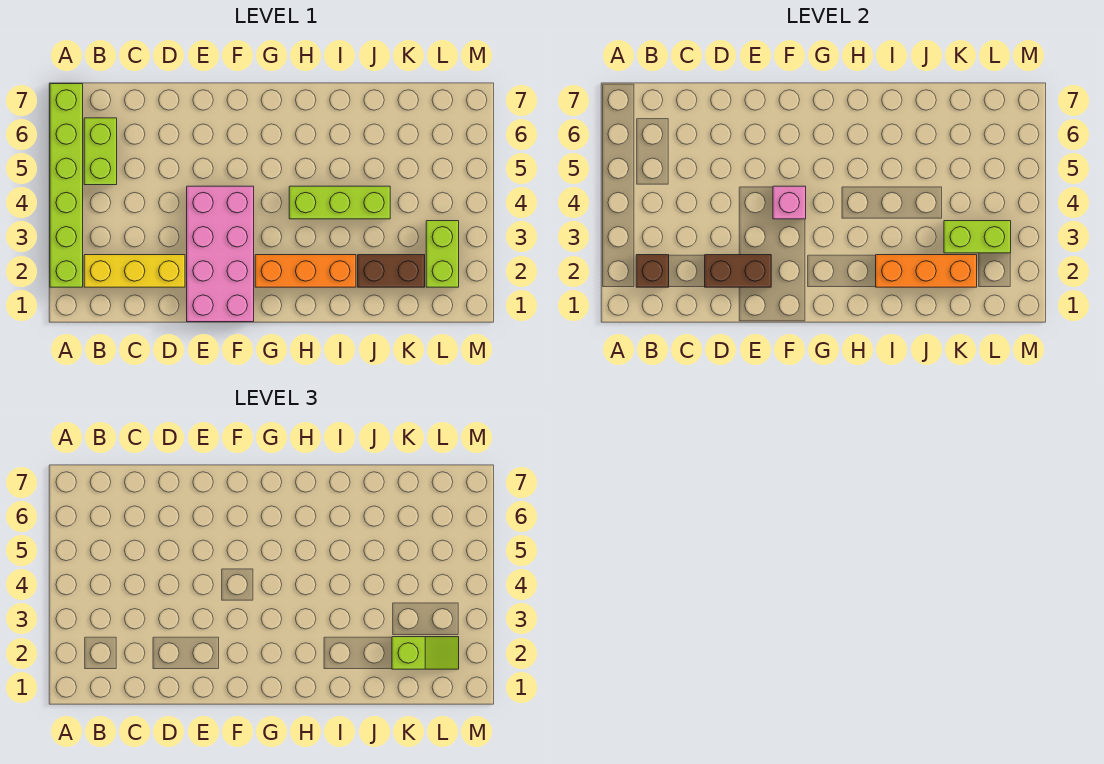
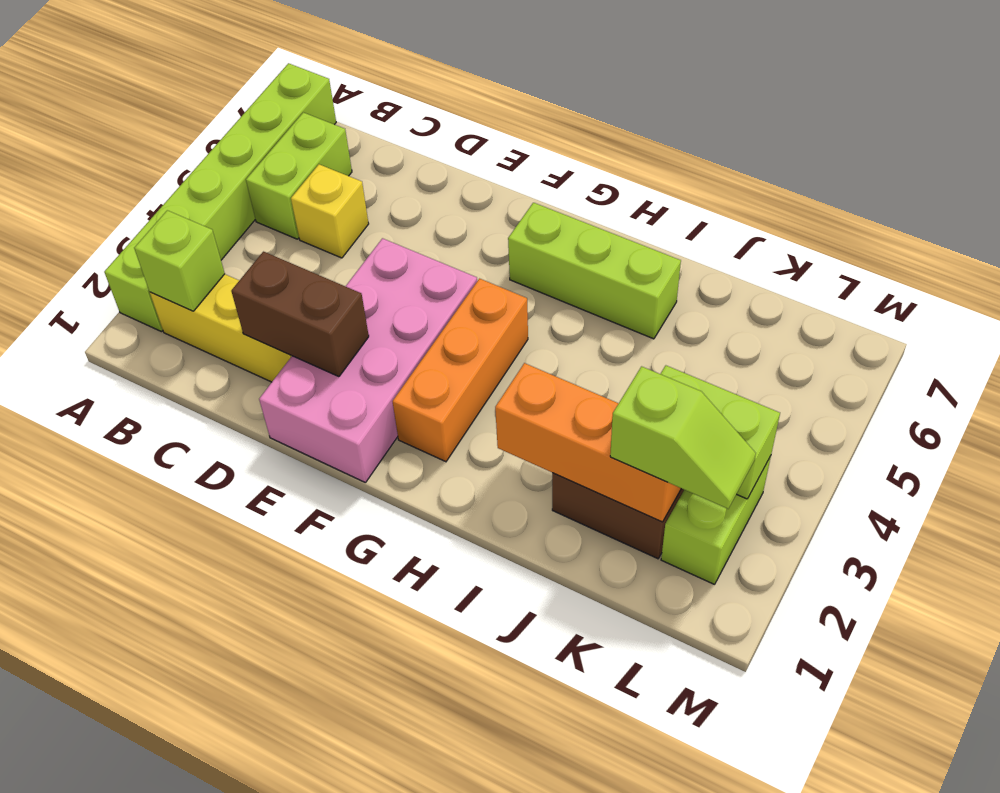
brown brick B2 level 2 -> lime brick B2 level 2
none -> yellow brick C5 level 1
pink brick F4 level 2 -> none
orange brick G2:I2 level 1 -> orange brick G2:G4 level 1
lime brick H4:J4 level 1 -> lime brick G6:I6 level 1

